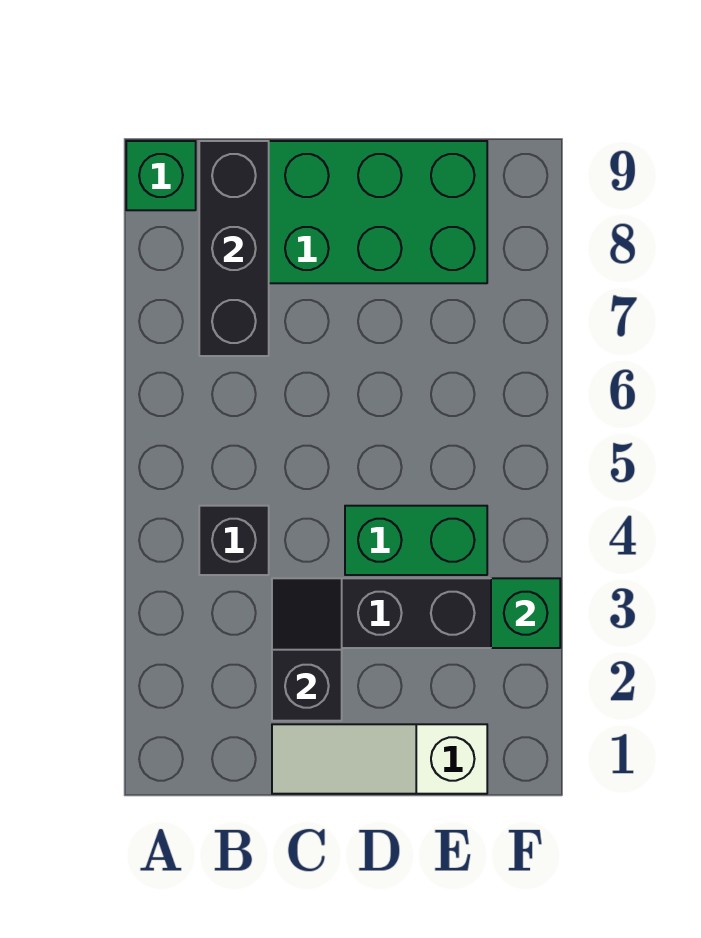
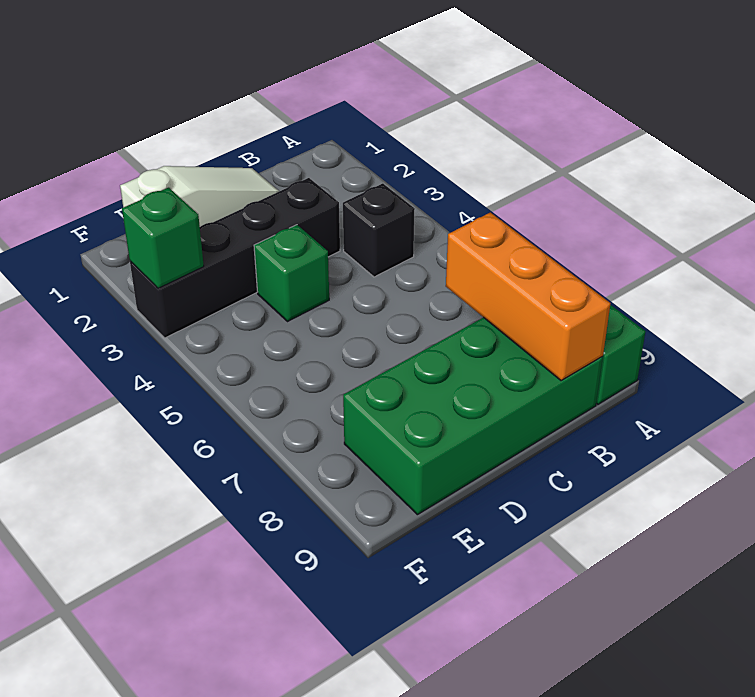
black brick B7:B9 level 2 -> orange brick B7:B9 level 2
black slope C2:C3 level 2 top 2 -> none
green brick D4:E4 level 1 -> green brick D4 level 1

